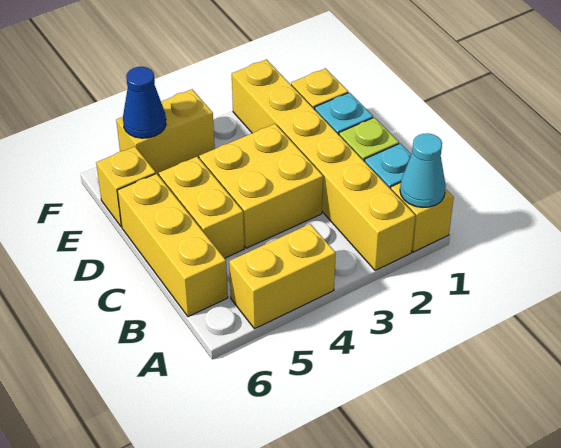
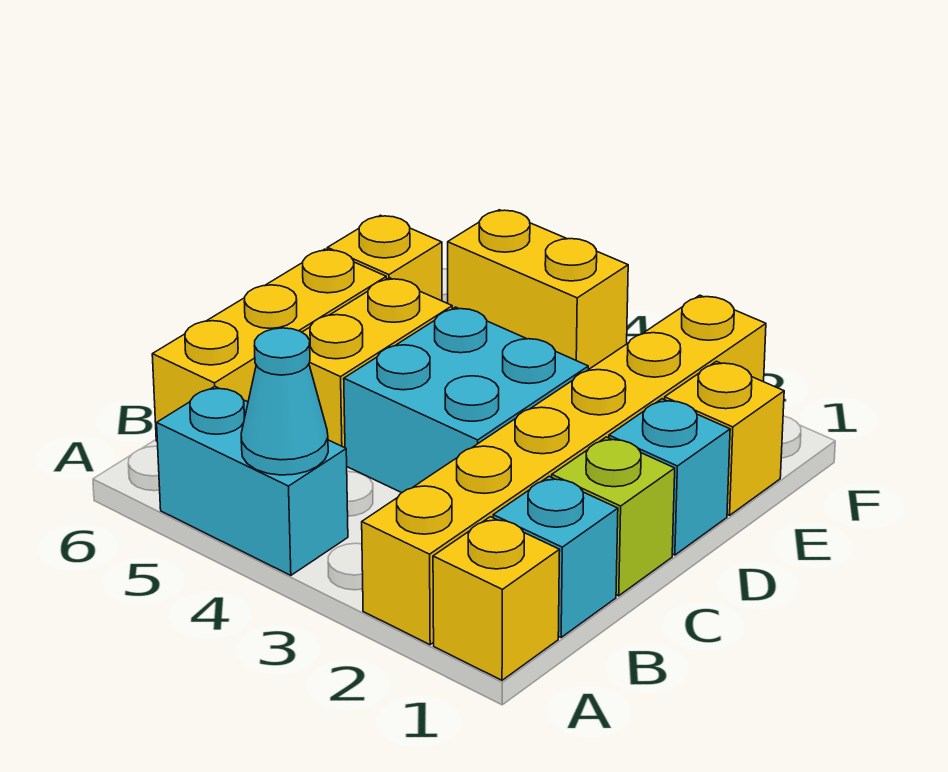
cyan cone A1 level 2 -> cyan cone A4 level 2
yellow brick A4:A5 level 1 -> cyan brick A4:A5 level 1
yellow brick C3:D4 level 1 -> cyan brick C3:D4 level 1
blue cone F5 level 2 -> none

